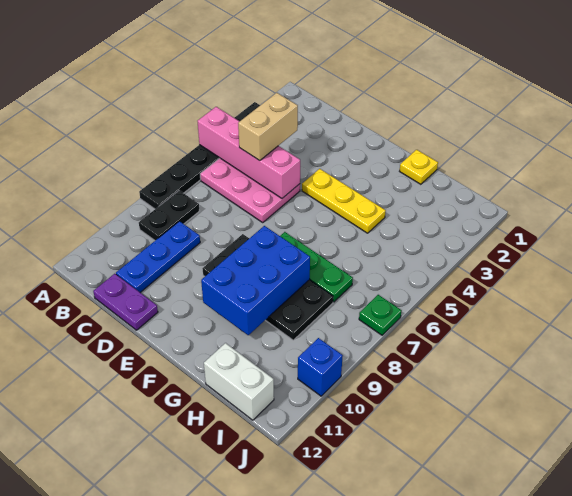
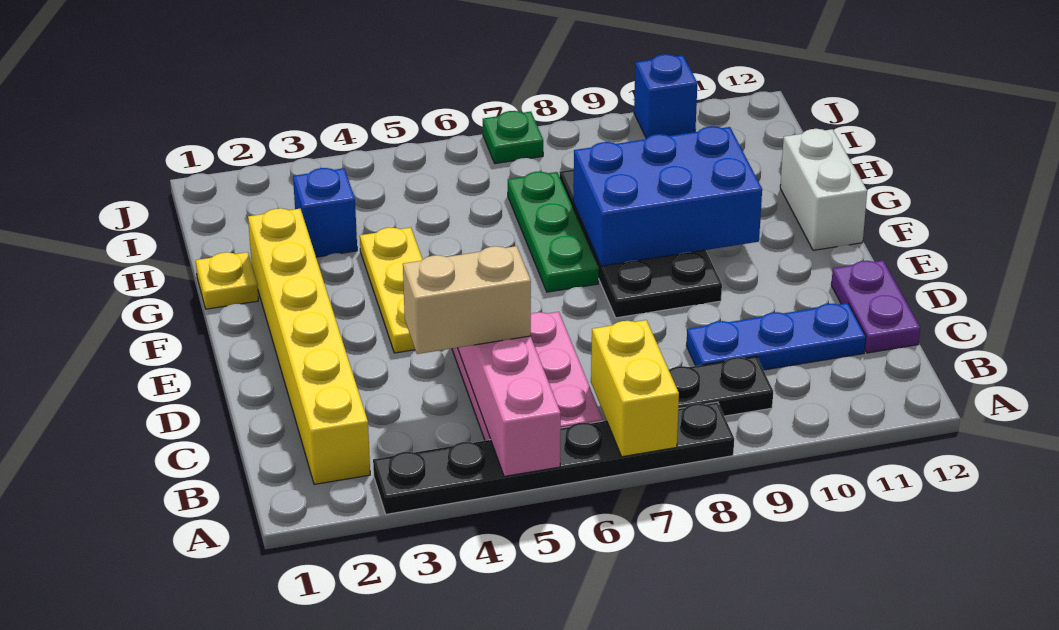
none -> yellow brick A7:B7 level 2
none -> yellow brick B2:G2 level 1
none -> blue brick H3 level 1
white brick H12:I12 level 1 -> white brick F12:G12 level 1

